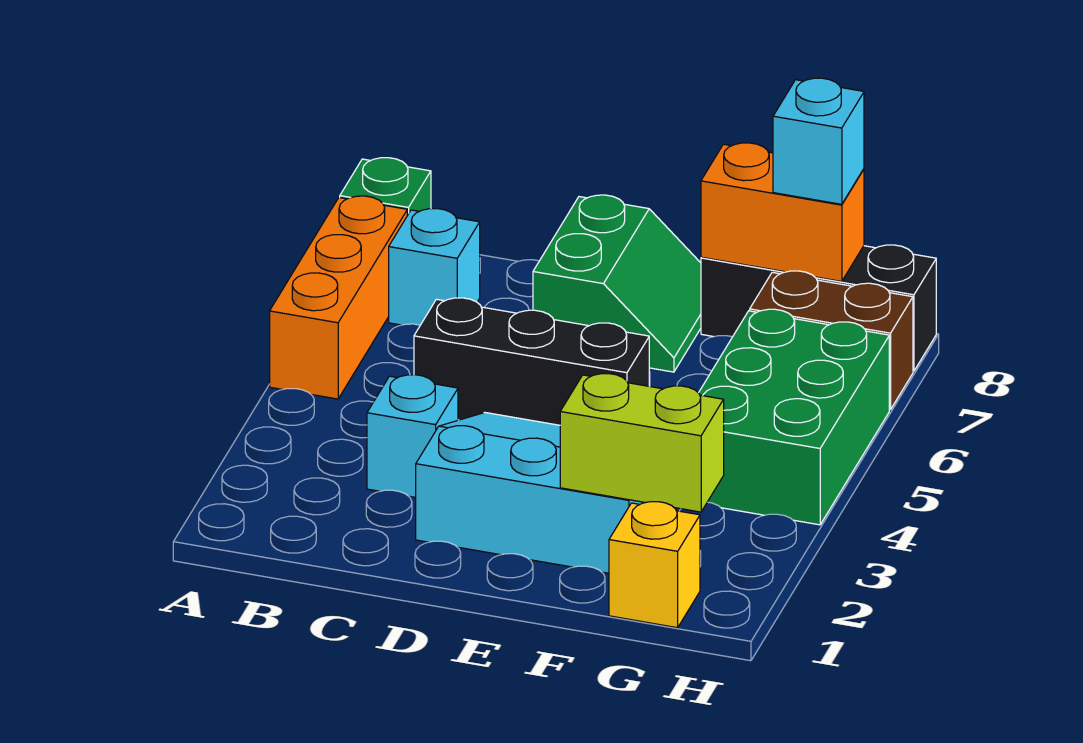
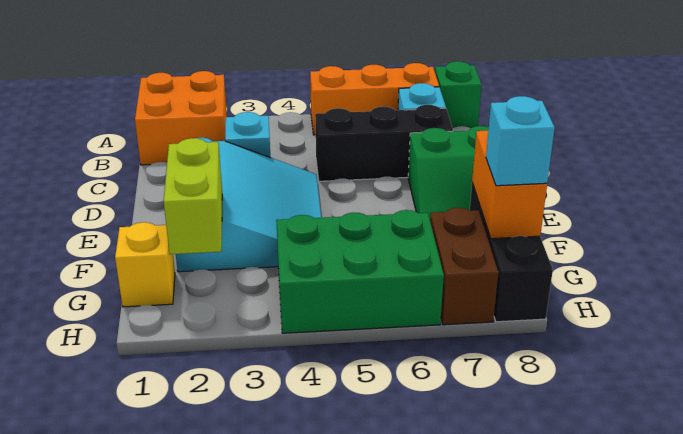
none -> orange brick A1:B2 level 1
black brick C5:E5 level 1 -> black brick C5:C7 level 1

